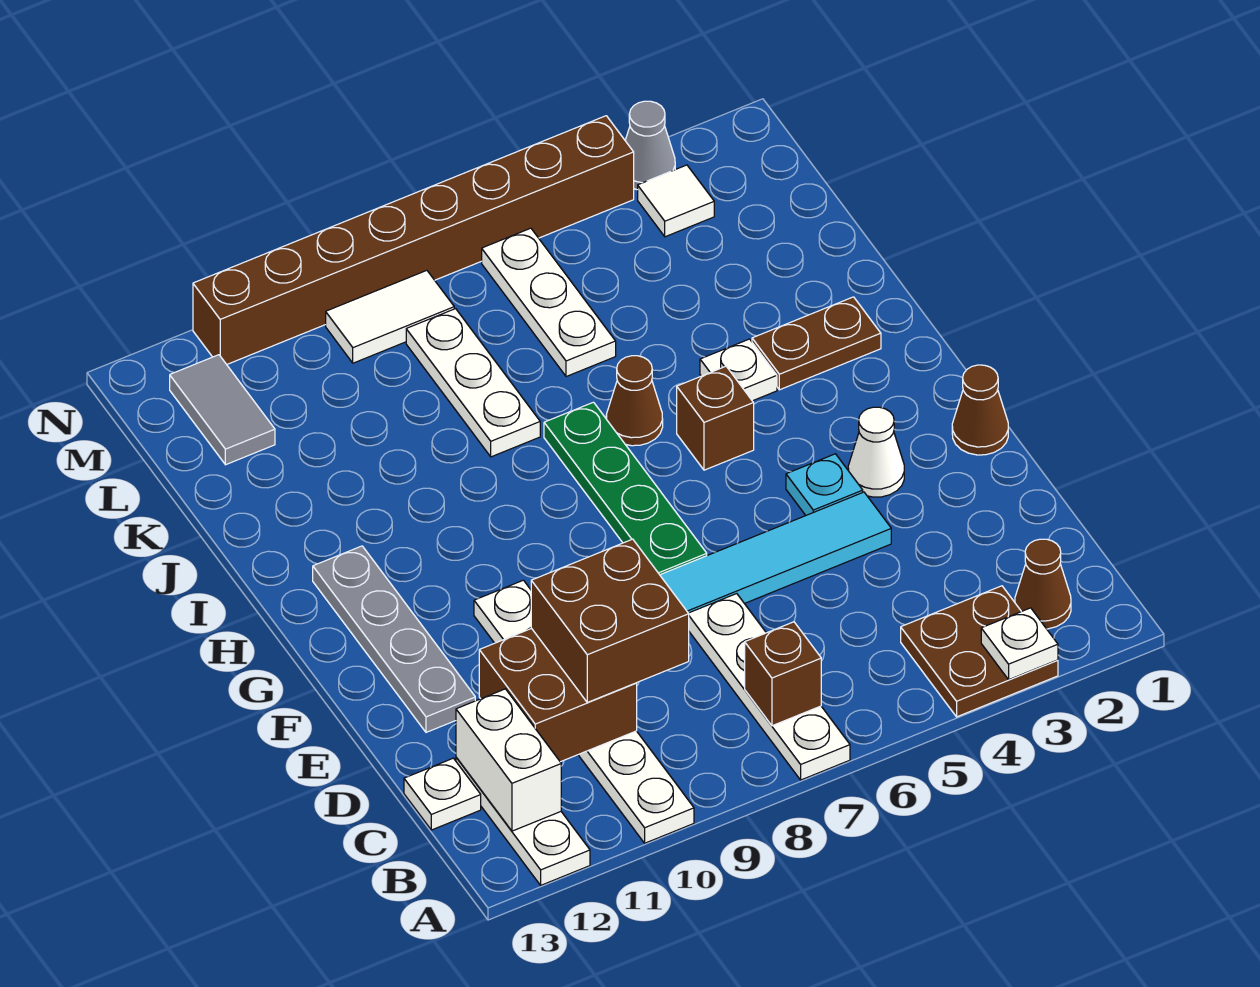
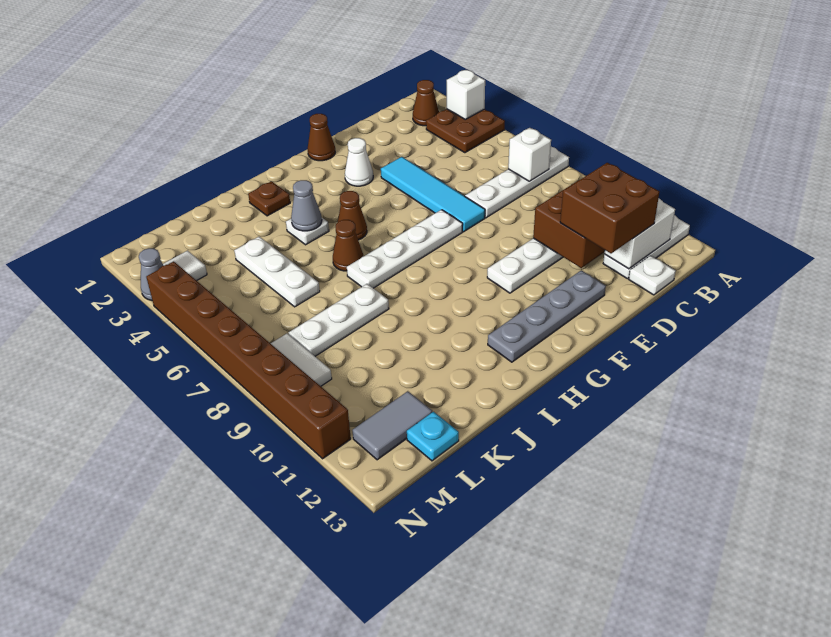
white plate A3 level 2 -> white brick A3 level 2
brown brick B7 level 2 -> white brick B7 level 2
brown brick C9:D10 level 3 -> brown brick C11:D12 level 3
cyan plate F4 level 1 -> cyan plate L13 level 1
green plate F7:I7 level 1 -> white plate F7:I7 level 1
brown brick H5 level 1 -> brown cone H5 level 1
brown plate I2:I3 level 1 -> brown plate I2 level 1
none -> grey cone I4 level 2
white plate K6:M6 level 1 -> white plate K4:K6 level 1

